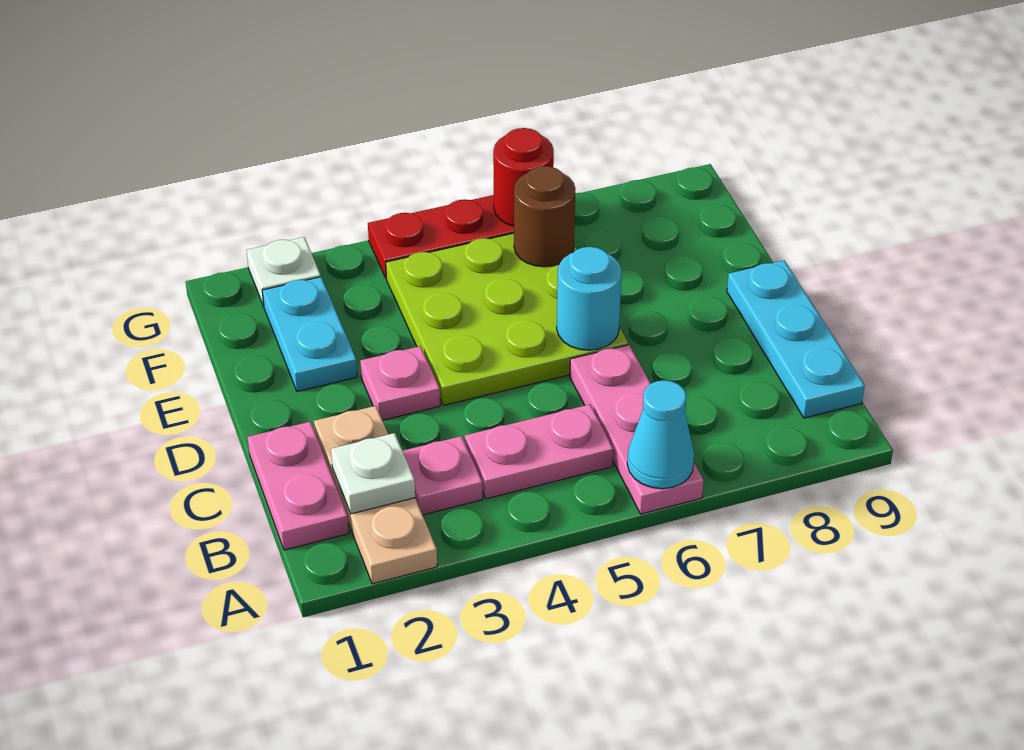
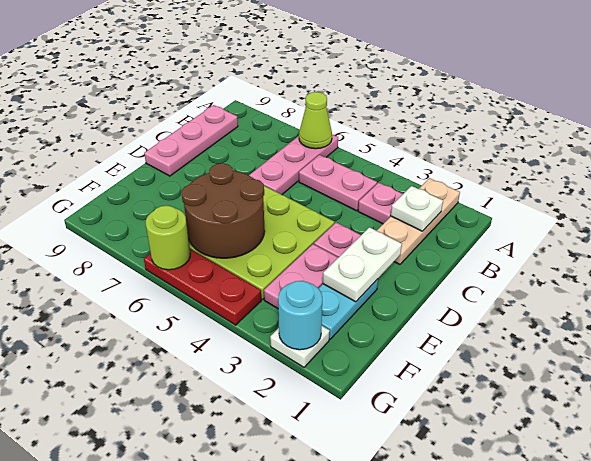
cyan cone A6 level 2 -> lime cone A6 level 2
pink plate B1:C1 level 1 -> pink plate E3:F3 level 1
cyan plate B9:D9 level 1 -> pink plate B9:D9 level 1
none -> white plate D2:E2 level 2
cyan round brick D6 level 2 -> cyan round brick G2 level 2
brown round brick F6 level 2 -> brown round brick E5:F6 level 2
red round brick G6 level 2 -> lime round brick G6 level 2

